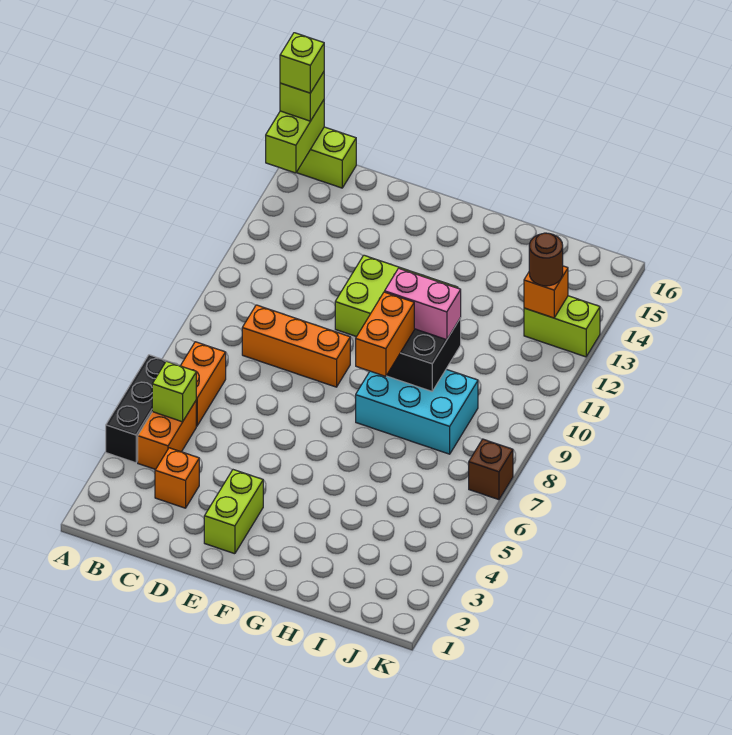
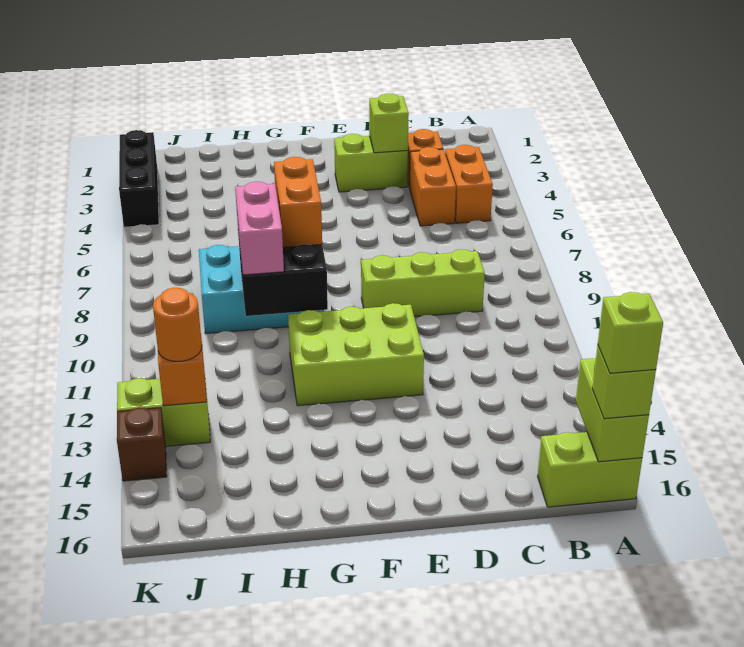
black brick A4:A6 level 1 -> black brick K2:K4 level 1
lime brick B5 level 2 -> lime brick D3 level 2
orange brick B6:B7 level 1 -> orange brick C4:C5 level 1
orange brick C9:E9 level 1 -> lime brick C9:E9 level 1
lime brick E2:E3 level 1 -> lime brick D3:E3 level 1
pink brick G10:H10 level 3 -> pink brick H9:H10 level 3
brown round brick J13 level 3 -> orange round brick J13 level 3
brown brick K7 level 1 -> brown brick K14 level 1

